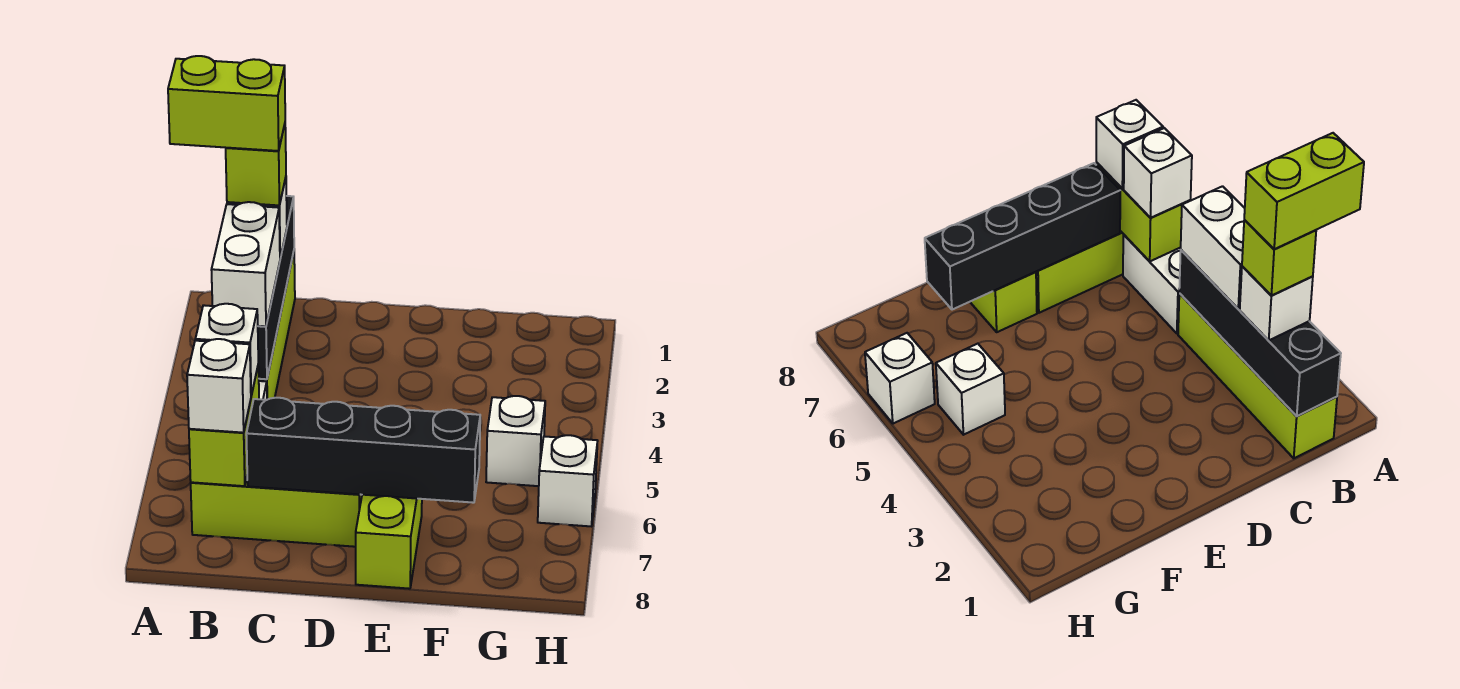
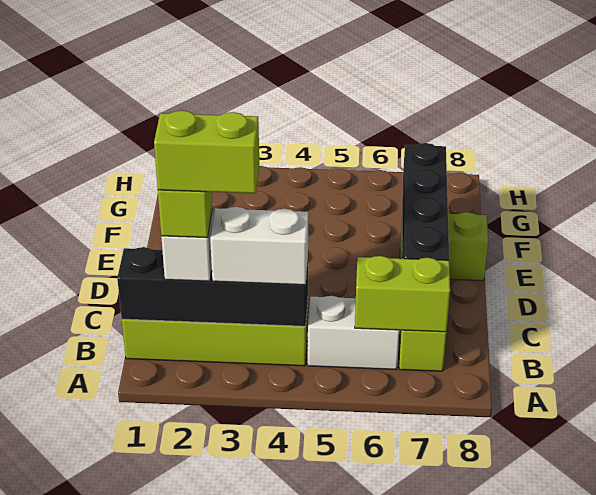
lime brick A2:B2 level 5 -> lime brick B2:B3 level 5
white brick B6 level 3 -> none
white brick B7 level 3 -> none
white brick G5 level 1 -> none
white brick H6 level 1 -> none

